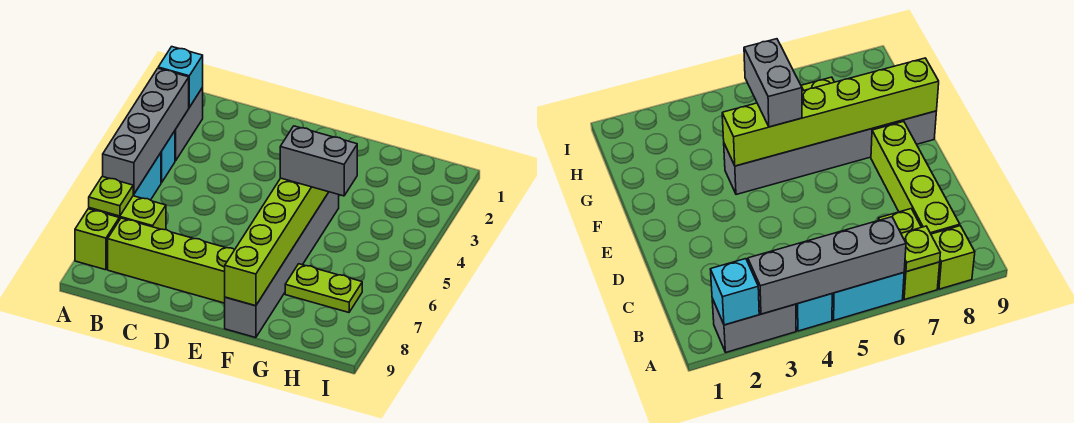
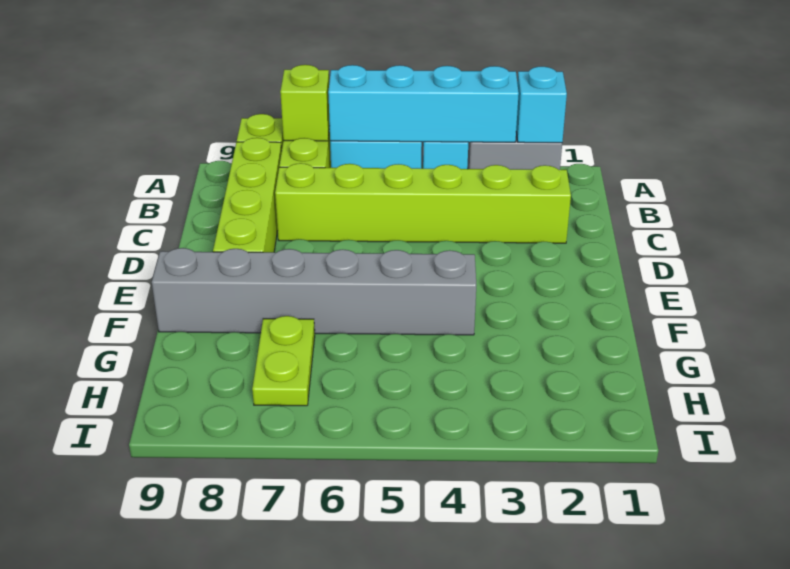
grey brick A3:A6 level 2 -> cyan brick A3:A6 level 2
lime plate A7 level 2 -> lime brick A7 level 2
lime brick F4:F9 level 2 -> lime brick C2:C7 level 1
grey brick F5:G5 level 3 -> none

